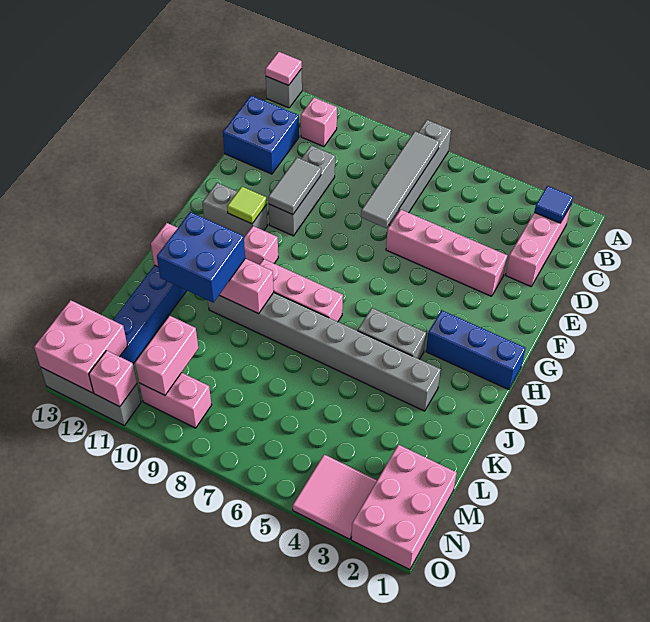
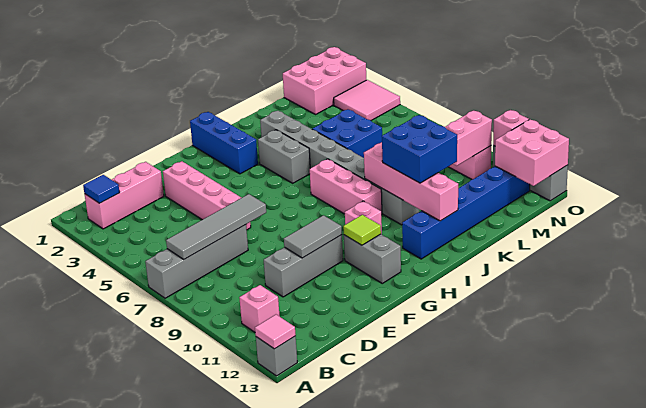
blue brick C12:D13 level 1 -> blue brick K5:L6 level 1

